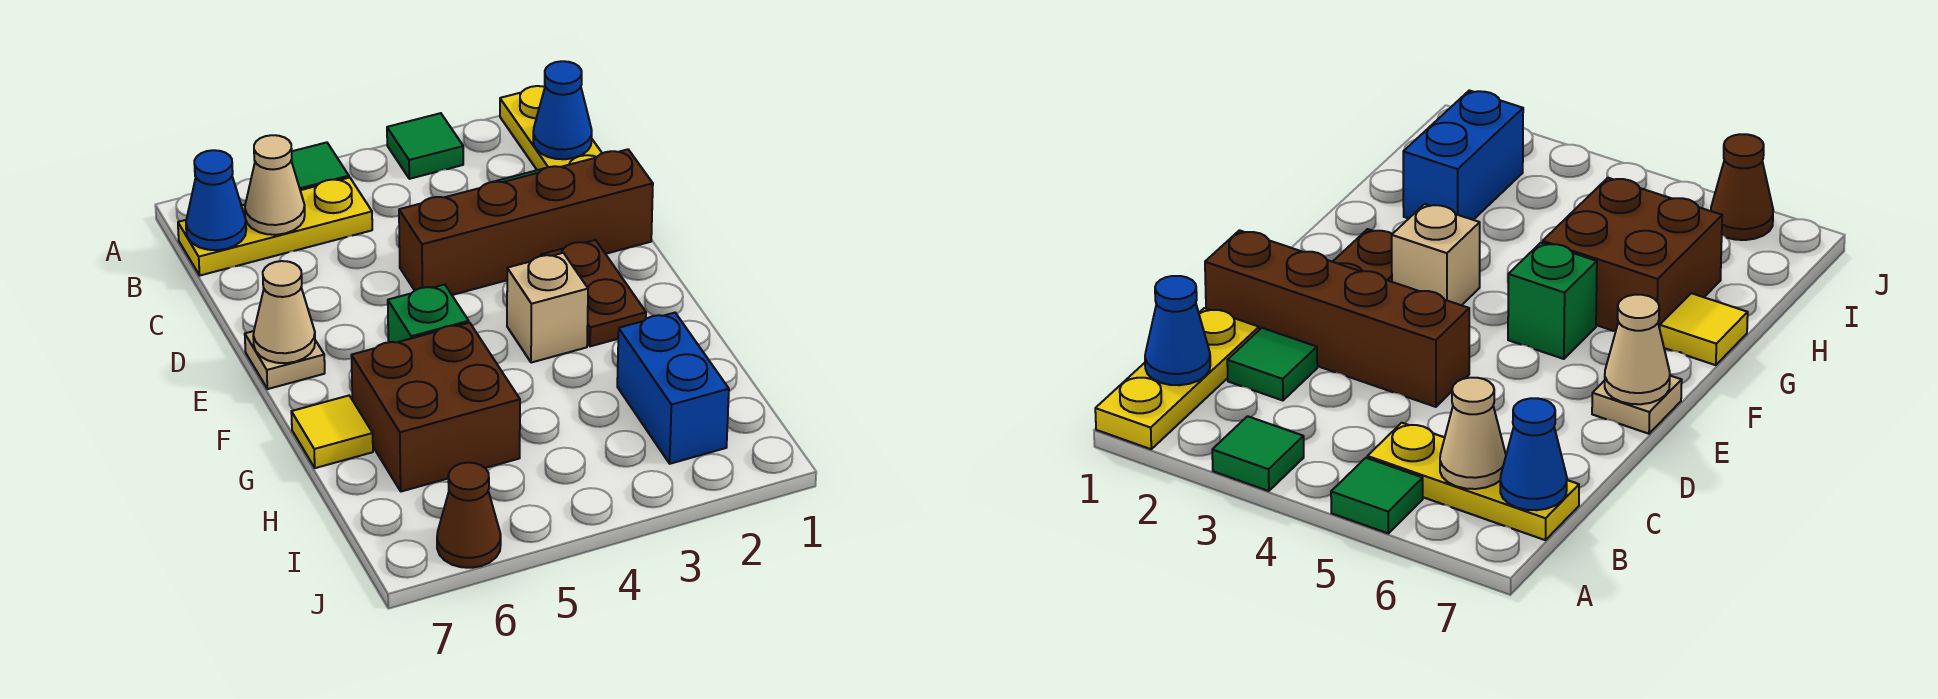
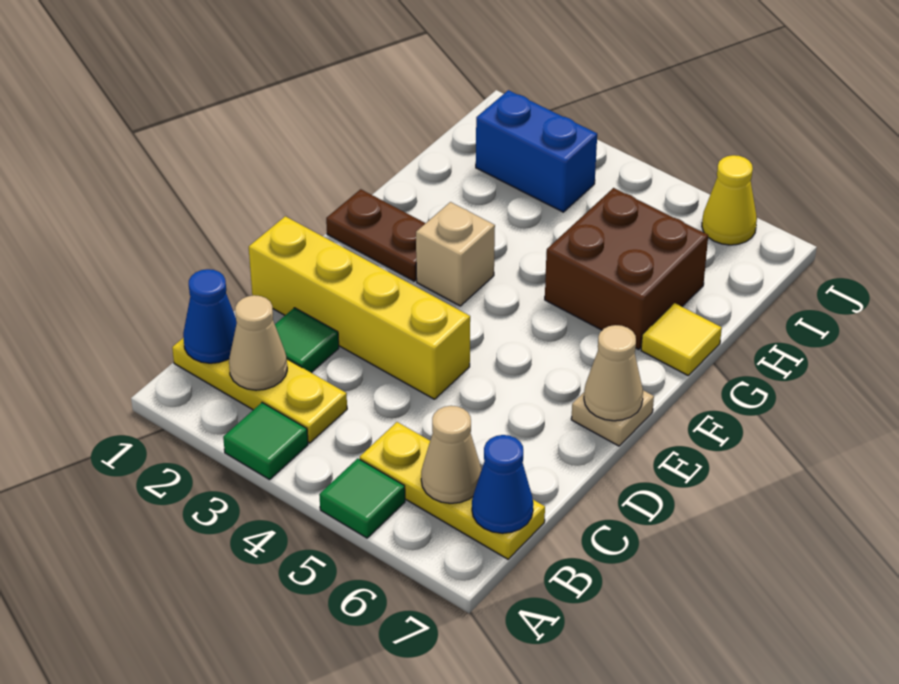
yellow plate A1:C1 level 1 -> yellow plate B1:B3 level 1
none -> tan cone B2 level 2
brown brick D1:D4 level 1 -> yellow brick D1:D4 level 1
brown plate E2:F2 level 1 -> brown plate F1:F2 level 1
green brick F5 level 1 -> none
blue brick H2:I2 level 1 -> blue brick I2:I3 level 1
brown cone J6 level 1 -> yellow cone J6 level 1

